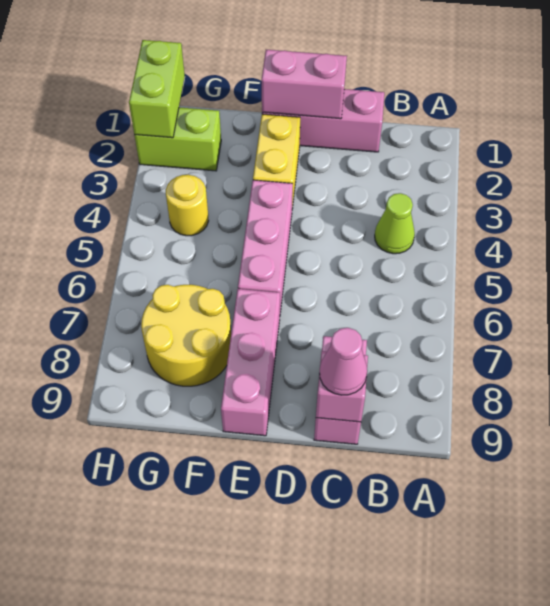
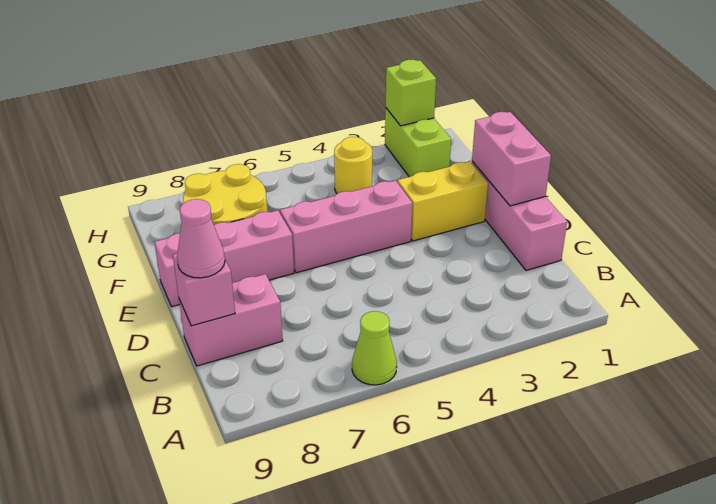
lime cone B4 level 1 -> lime cone A6 level 1
lime brick H1:H2 level 2 -> lime brick H2 level 2

